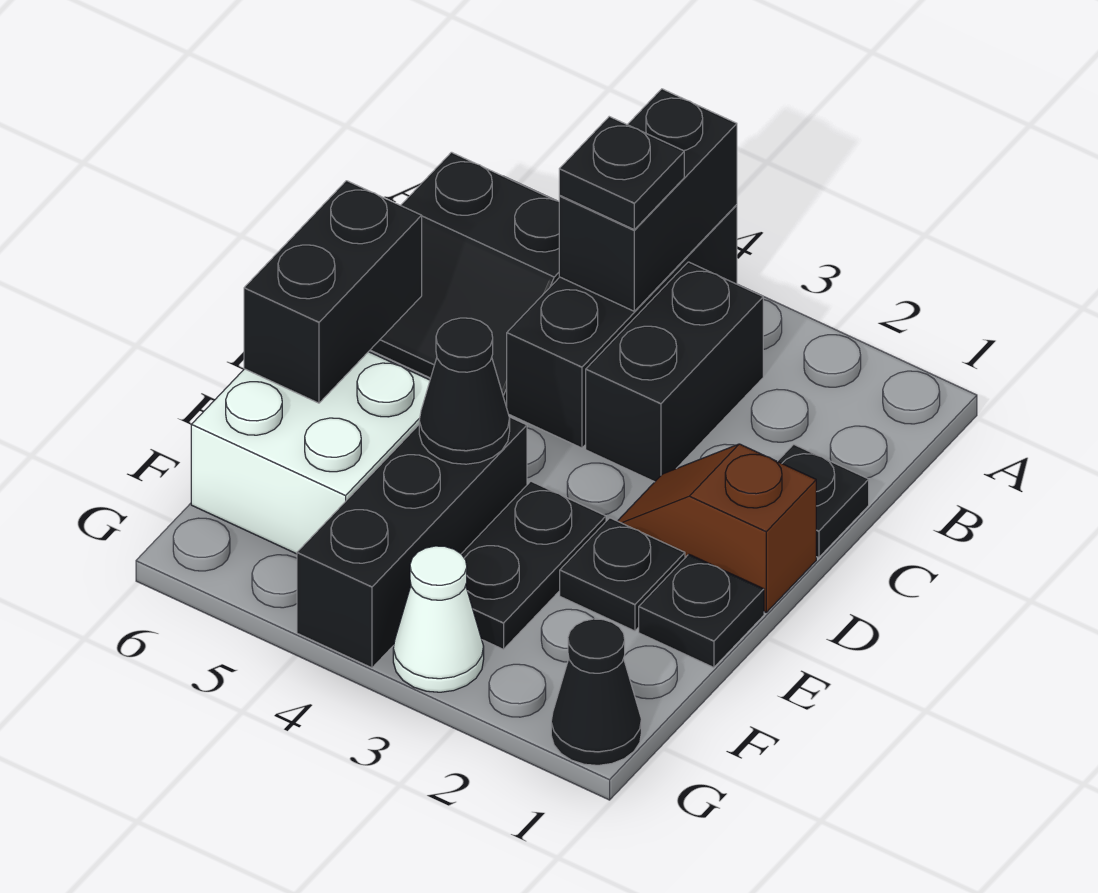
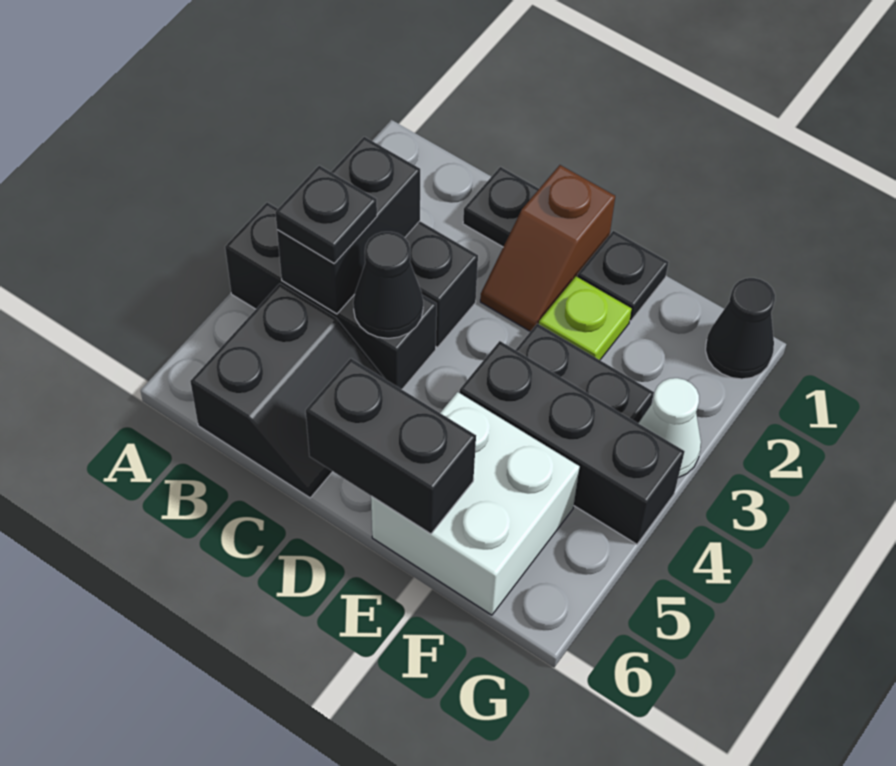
black brick A4:B4 level 2 -> black brick B3:B4 level 2
black plate E2 level 1 -> lime plate E2 level 1
black cone E4 level 2 -> black cone C4 level 2

